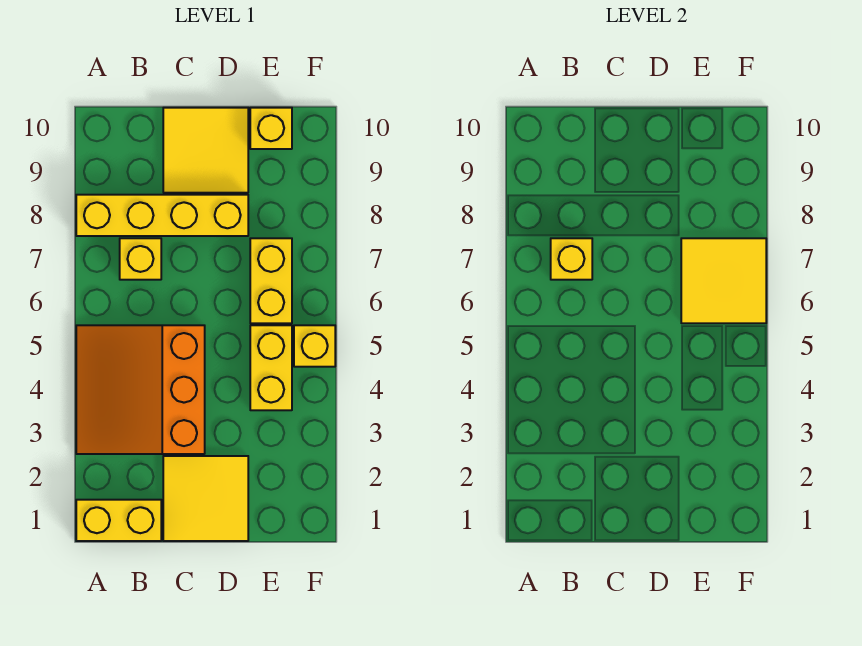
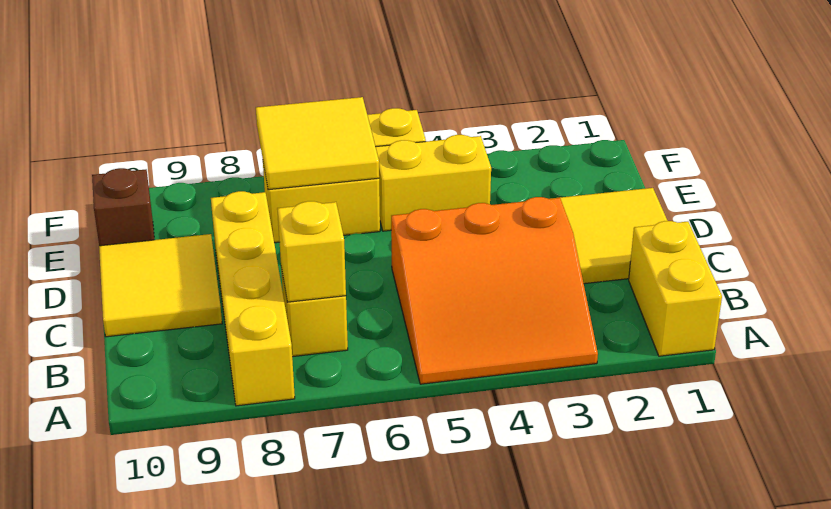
yellow brick E10 level 1 -> brown brick E10 level 1

